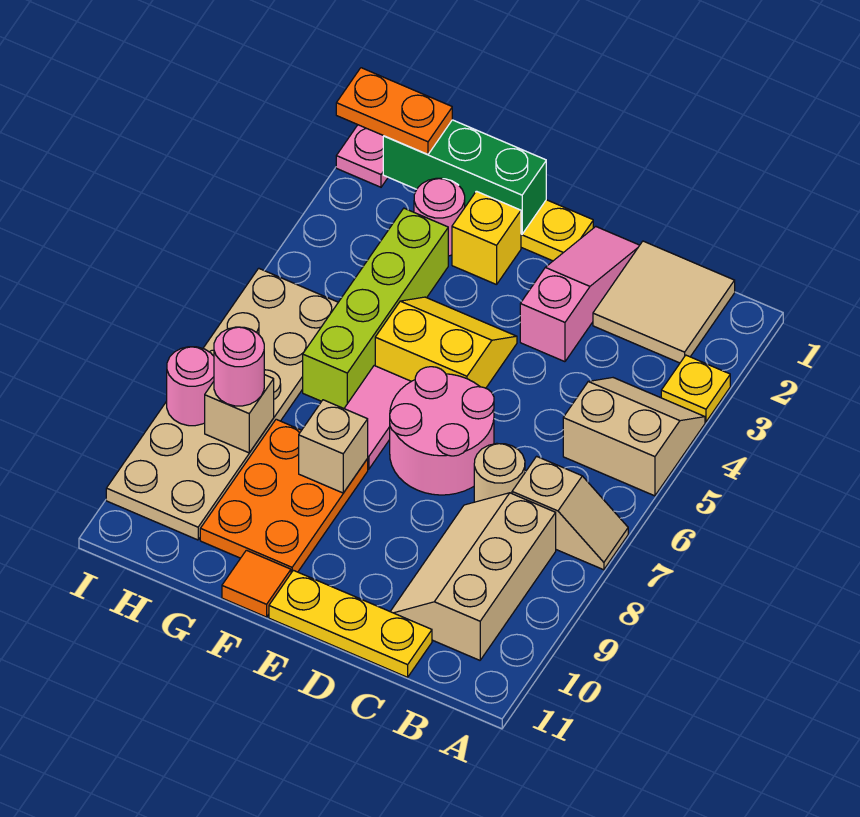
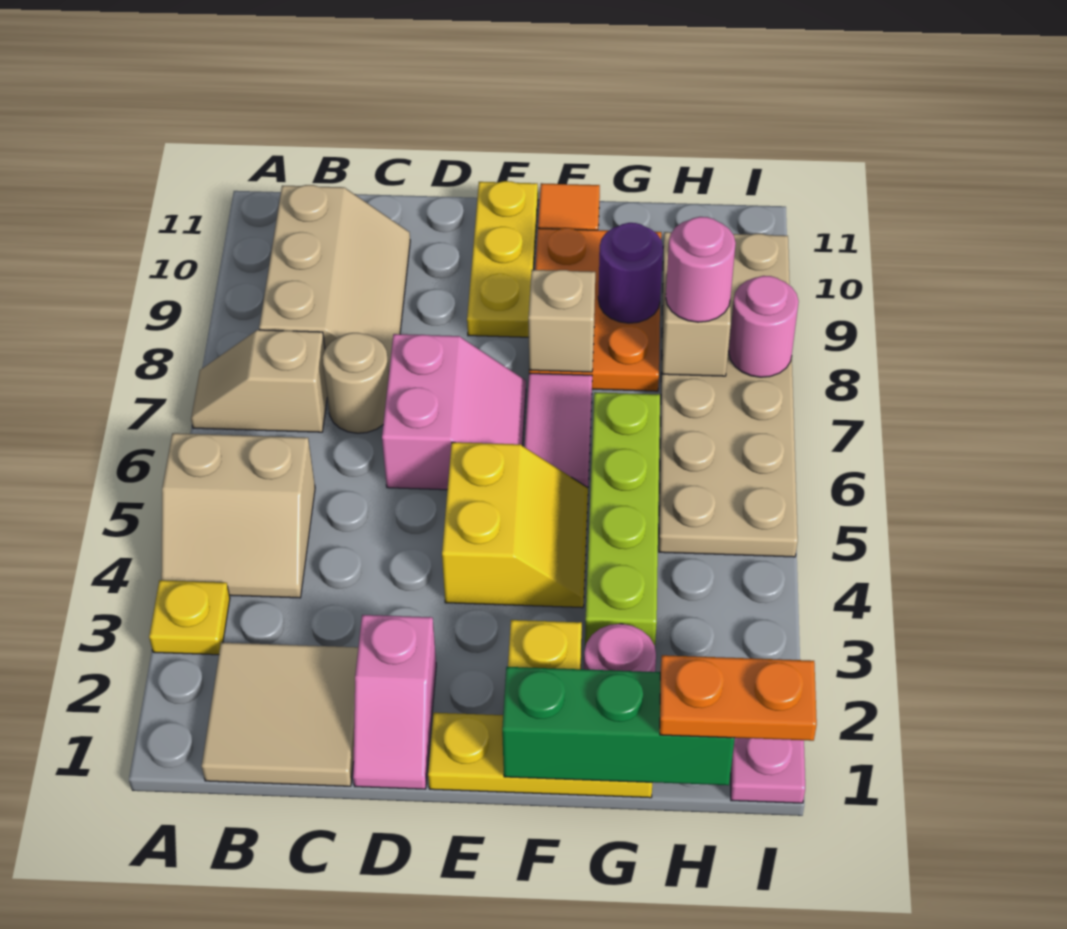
yellow plate C11:E11 level 1 -> yellow plate E9:E11 level 1
pink slope D1:D3 level 1 top 3 -> pink slope D1:D2 level 1 top 2
pink round brick D6:E7 level 1 -> pink slope D6:E7 level 1 top D
yellow slope E4:F5 level 1 top 5 -> yellow slope E4:F5 level 1 top E
none -> purple round brick G9 level 2

